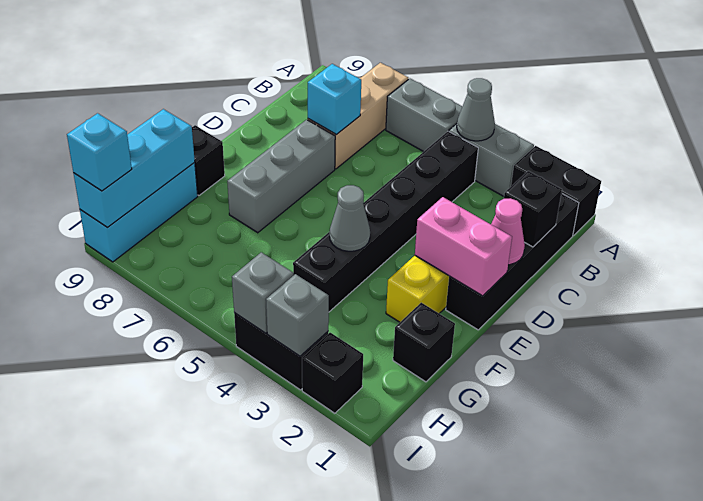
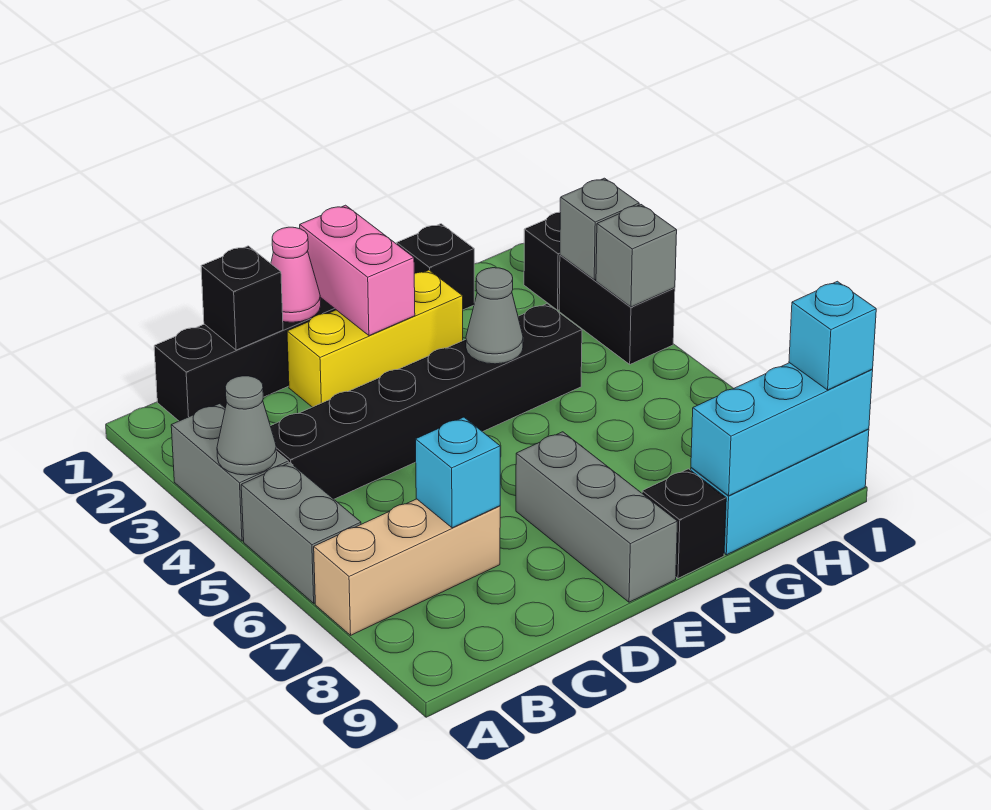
black brick A1:A2 level 1 -> none
grey brick D7:F7 level 1 -> grey brick E7:E9 level 1

